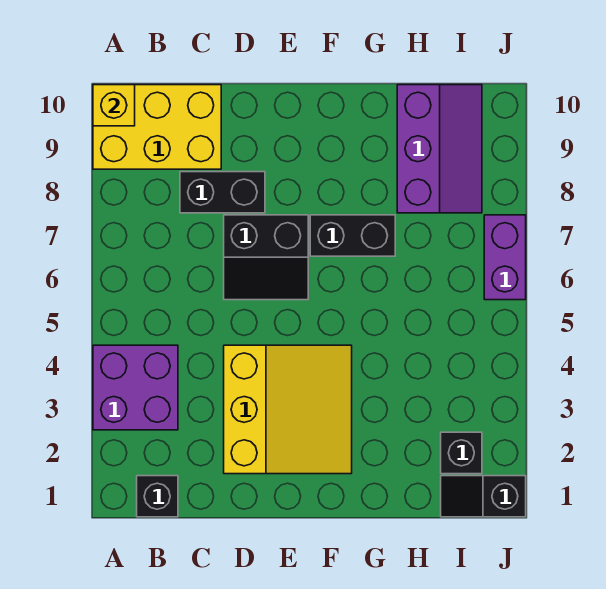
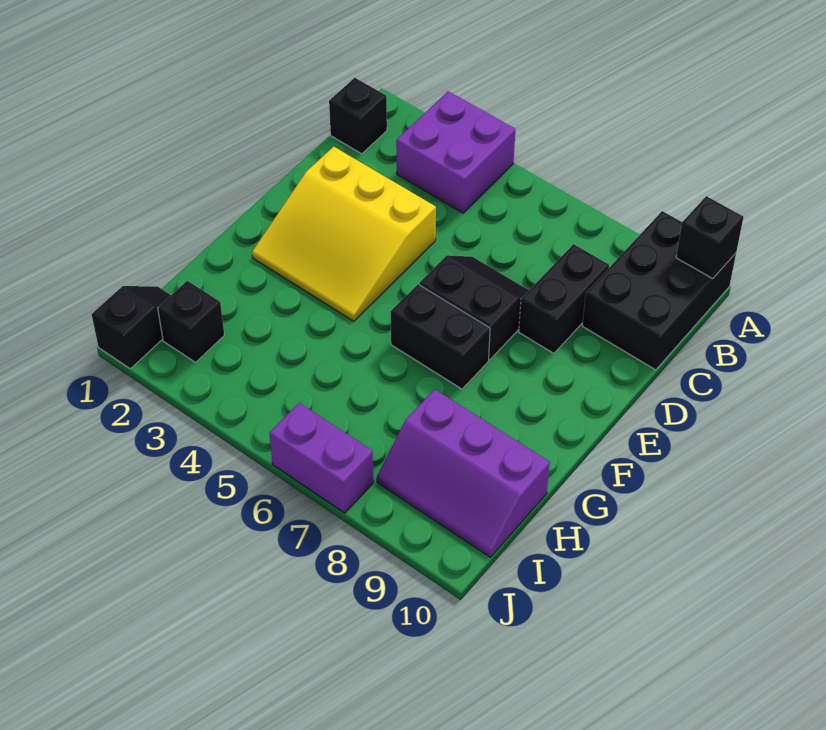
yellow brick A9:C10 level 1 -> black brick A9:C10 level 1
yellow brick A10 level 2 -> black brick A10 level 2
black slope D6:E7 level 1 top 7 -> black slope D6:E7 level 1 top E
black brick F7:G7 level 1 -> black brick F6:F7 level 1

